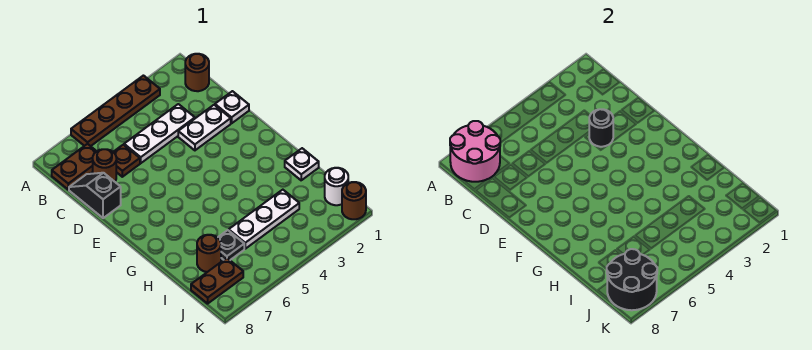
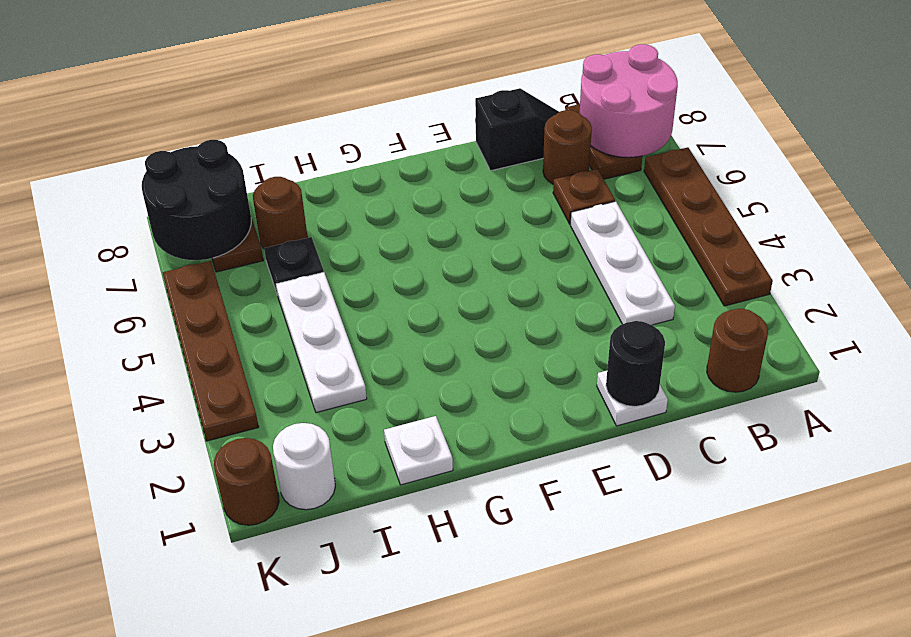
white plate D2:D3 level 1 -> none
black round brick D3 level 2 -> black round brick D1 level 2
none -> brown plate K3:K6 level 1

